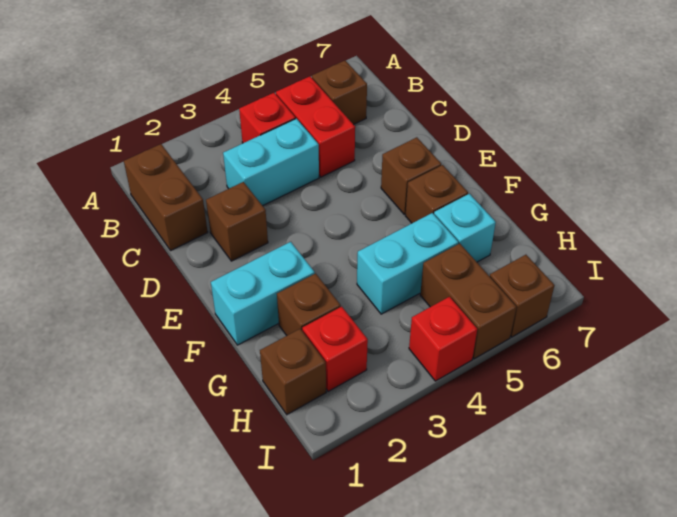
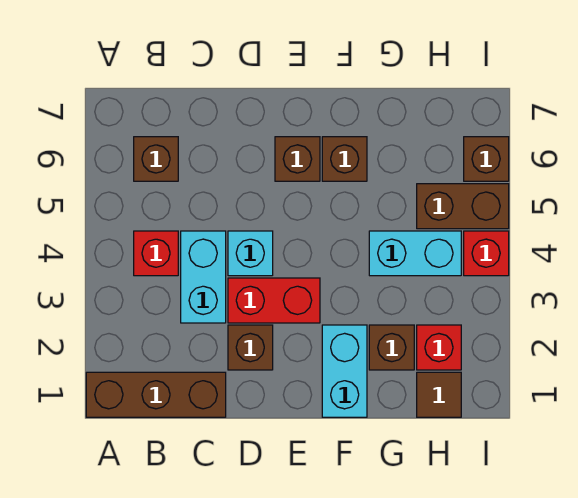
brown brick B1:C1 level 1 -> brown brick A1:C1 level 1
red brick B5:C5 level 1 -> red brick D3:E3 level 1
cyan brick G4:G5 level 1 -> cyan brick G4:H4 level 1
cyan brick G6 level 1 -> cyan brick D4 level 1
brown brick H1 level 1 -> brown tile H1 level 1

